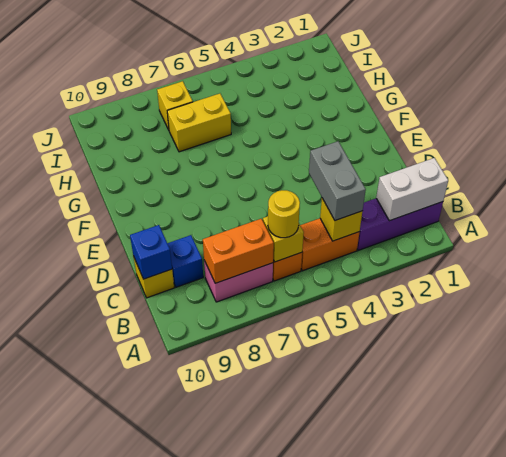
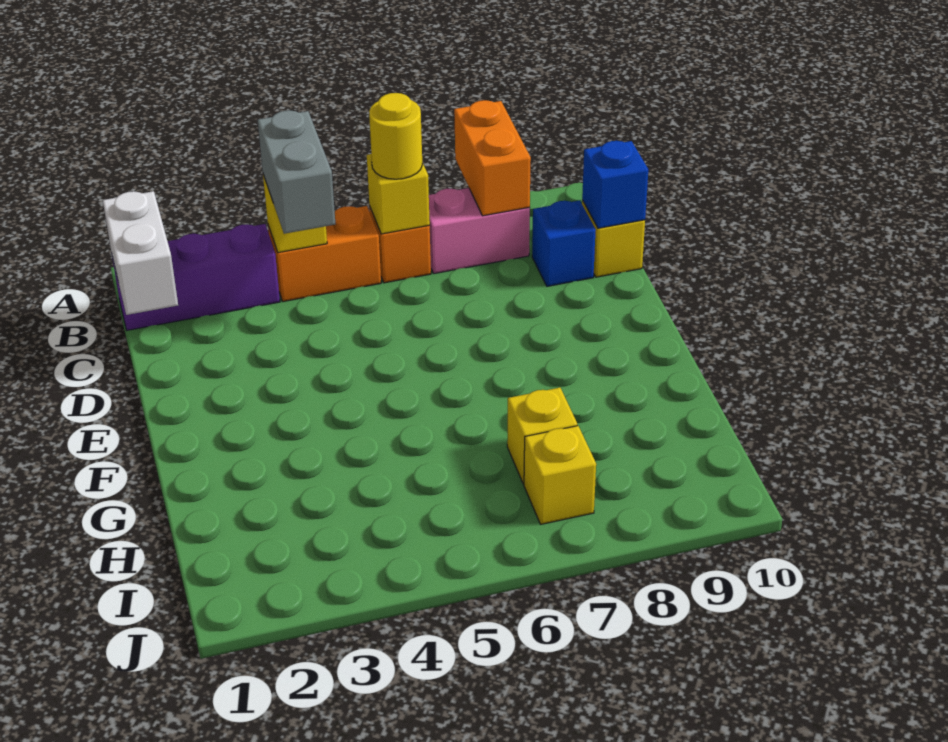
white brick B1:B2 level 2 -> white brick B1:C1 level 2
orange brick B7:B8 level 2 -> orange brick A8:B8 level 2
yellow brick H6:H7 level 1 -> yellow brick H7 level 1

